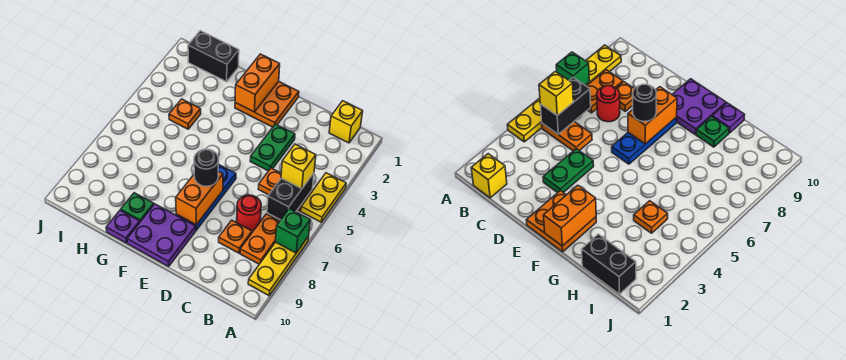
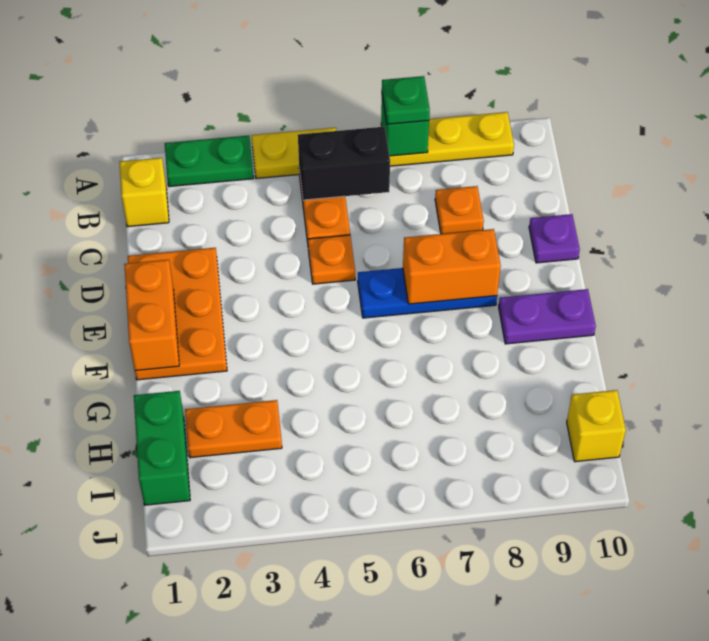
yellow brick B5 level 3 -> yellow brick I10 level 1
orange plate B7:B8 level 1 -> orange plate H2:H3 level 1
red round brick C7 level 1 -> none
green plate D3:D4 level 1 -> green plate A2:A3 level 1
orange plate E1:F2 level 1 -> orange plate D1:F2 level 1
black round brick E7 level 3 -> none
purple plate E9:F10 level 1 -> purple plate F9:F10 level 1
orange brick F1:F2 level 2 -> orange brick E1:F1 level 2
green plate G9 level 1 -> green plate A7 level 3
purple plate G10 level 1 -> purple plate D10 level 1
black brick H1:I1 level 1 -> green brick H1:I1 level 1
orange plate H4 level 1 -> orange plate D5 level 1

